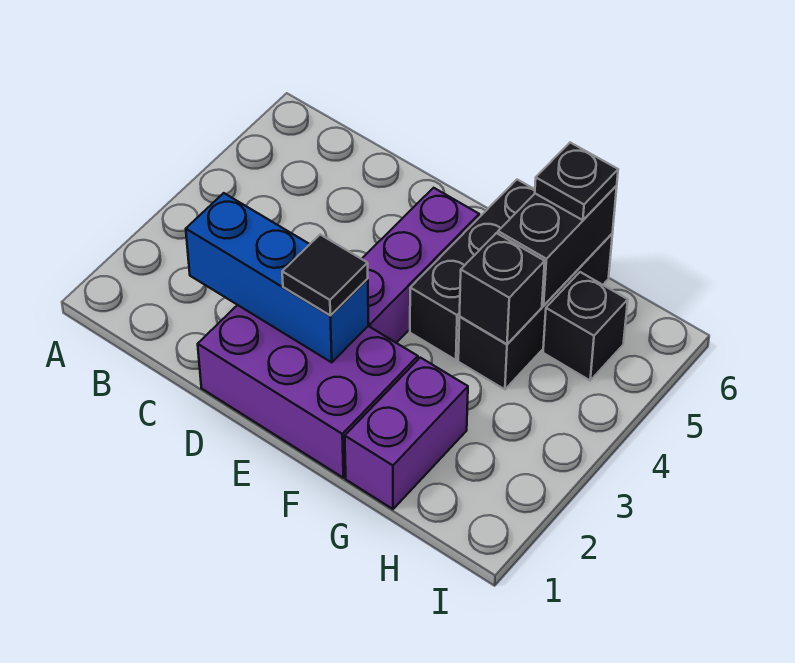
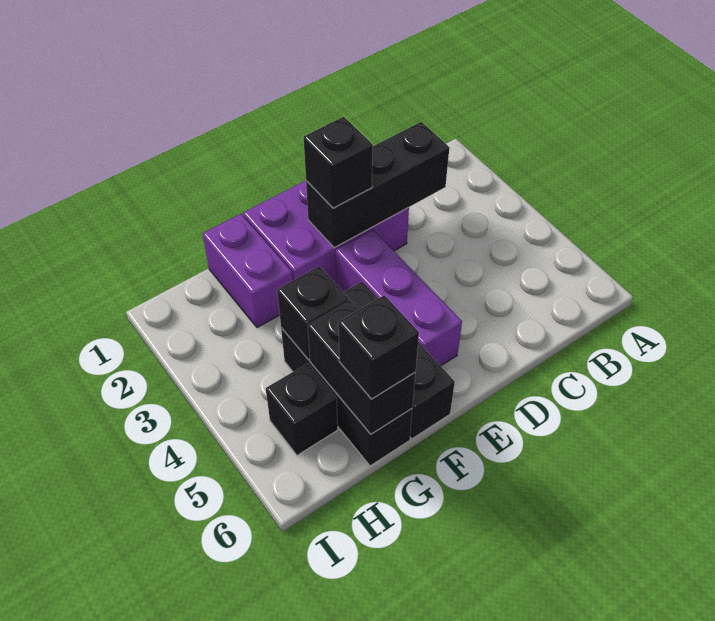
blue brick C2:E2 level 2 -> black brick C2:E2 level 2
black tile E2 level 3 -> black brick E2 level 3
black plate G6 level 3 -> black brick G6 level 3

